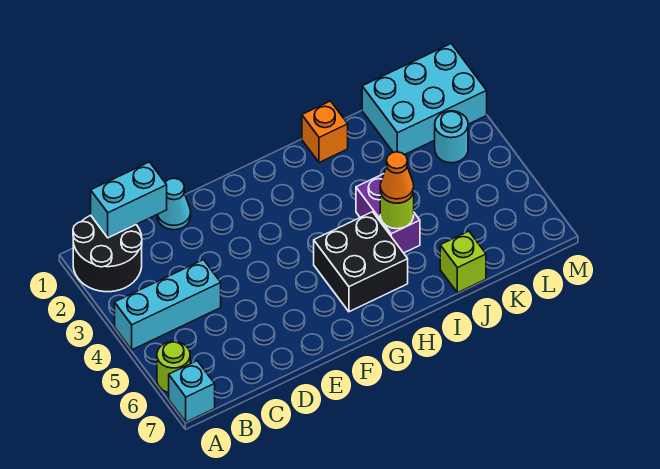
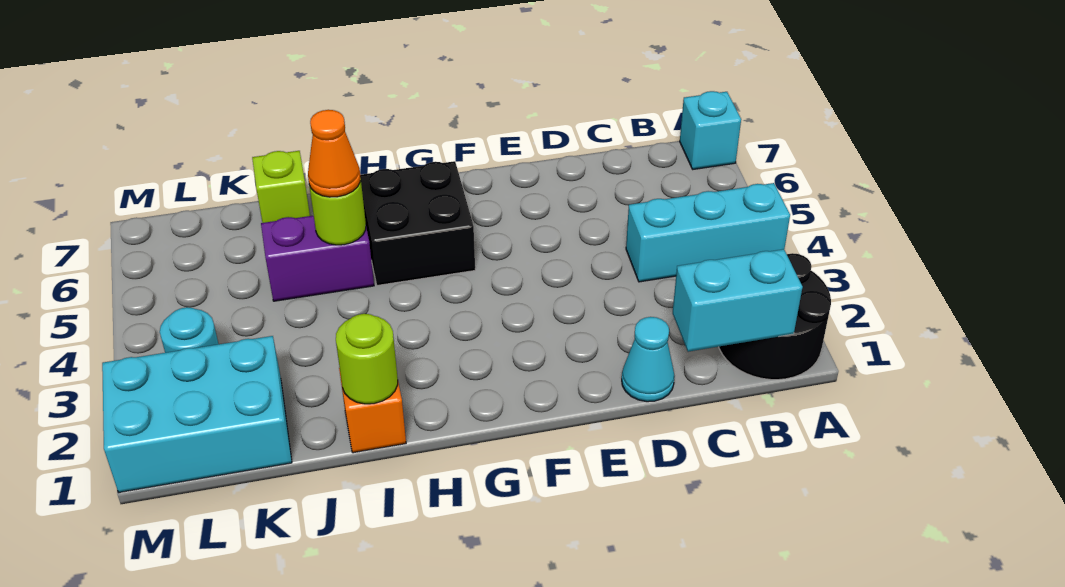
lime round brick A6 level 1 -> lime round brick I1 level 2
purple brick I4:I5 level 1 -> purple brick I5:J5 level 1

